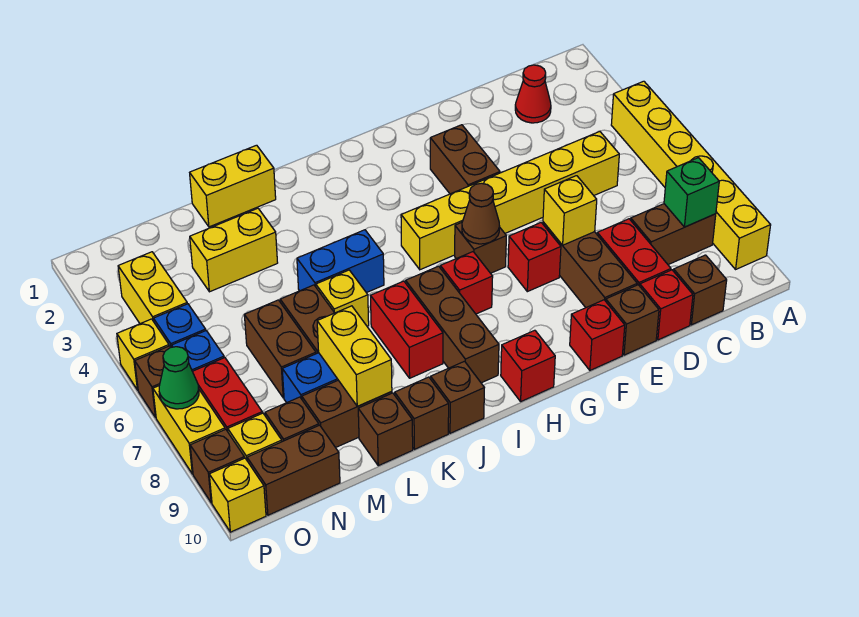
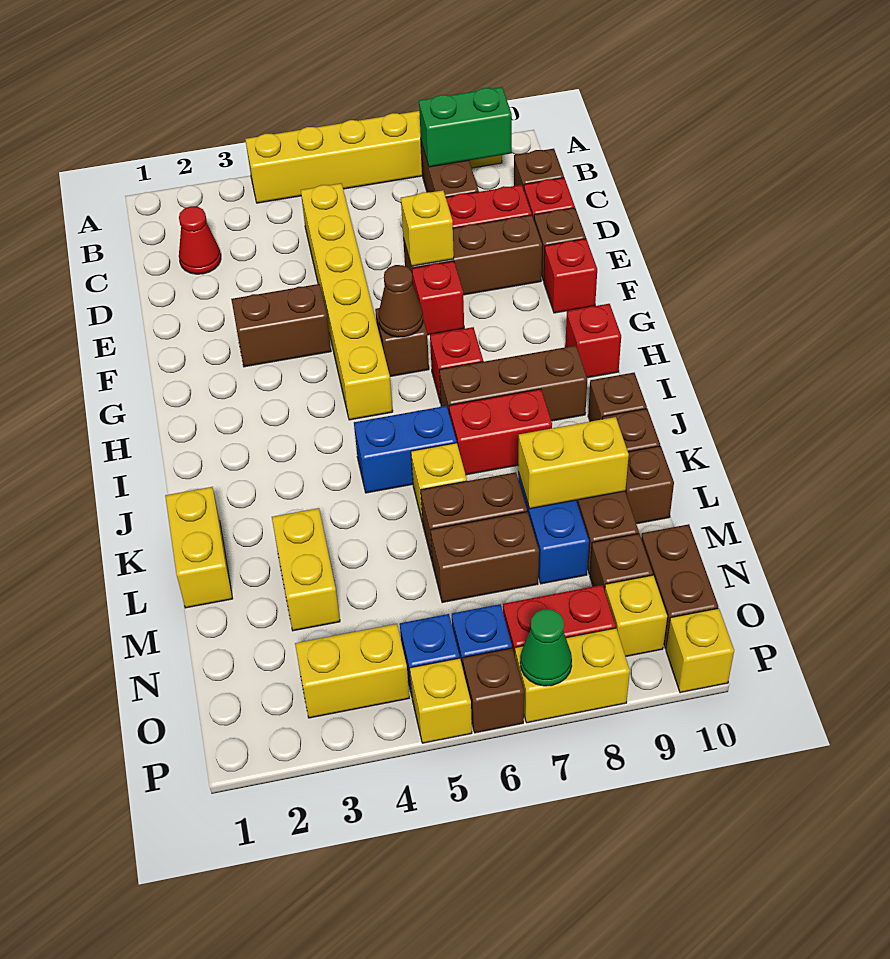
green brick B8 level 2 -> green brick B8:B9 level 2
blue brick J5:K5 level 1 -> blue brick J5:J6 level 1
brown brick P9 level 1 -> none

